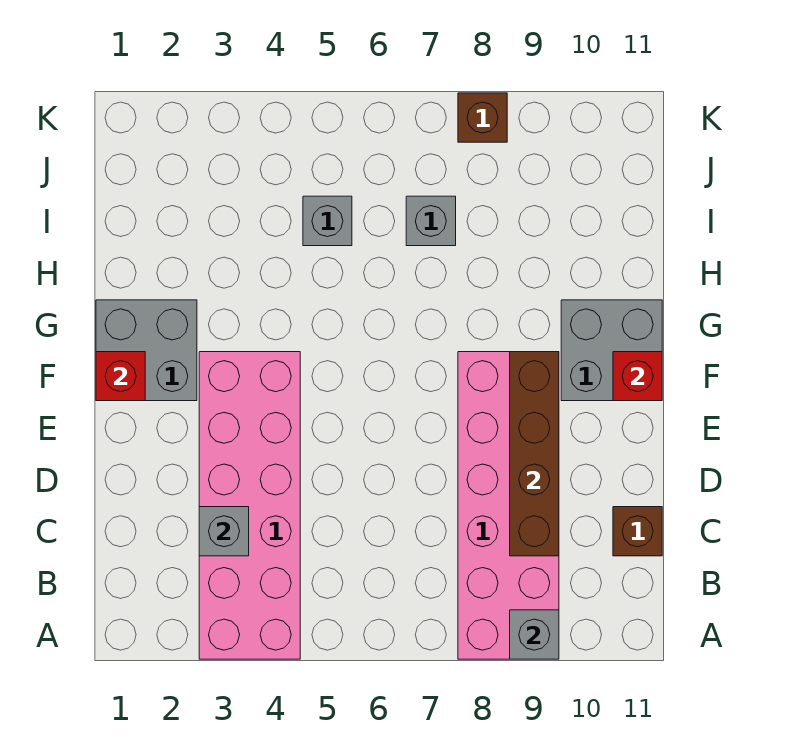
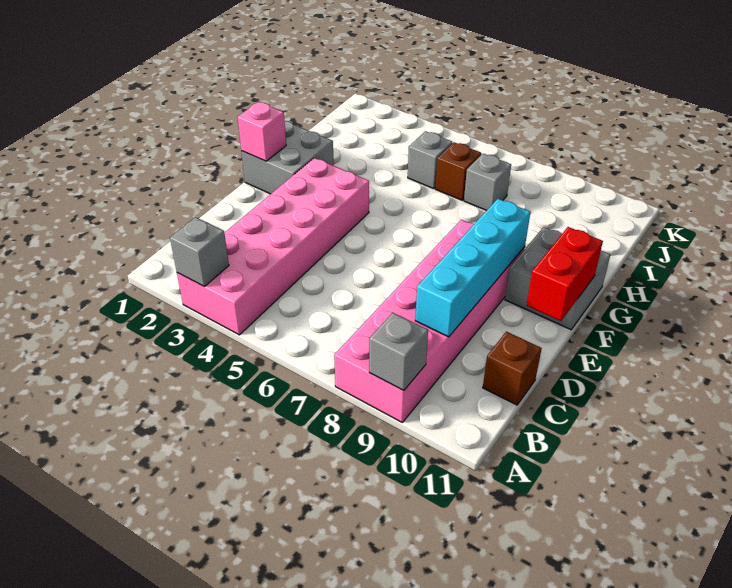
grey brick C3 level 2 -> grey brick A3 level 2
brown brick C9:F9 level 2 -> cyan brick C9:F9 level 2
red brick F1 level 2 -> pink brick F1 level 2
red brick F11 level 2 -> red brick E11:F11 level 2
brown brick K8 level 1 -> brown brick I6 level 1

